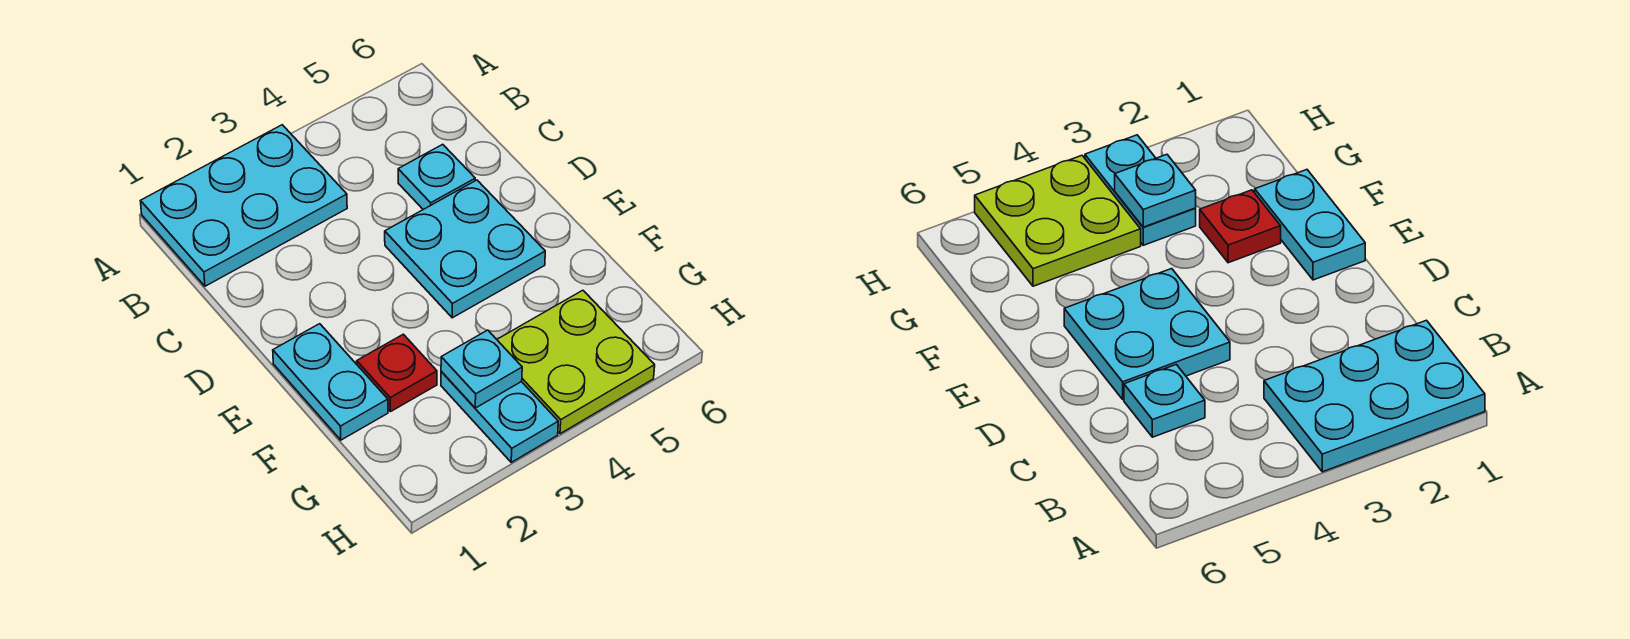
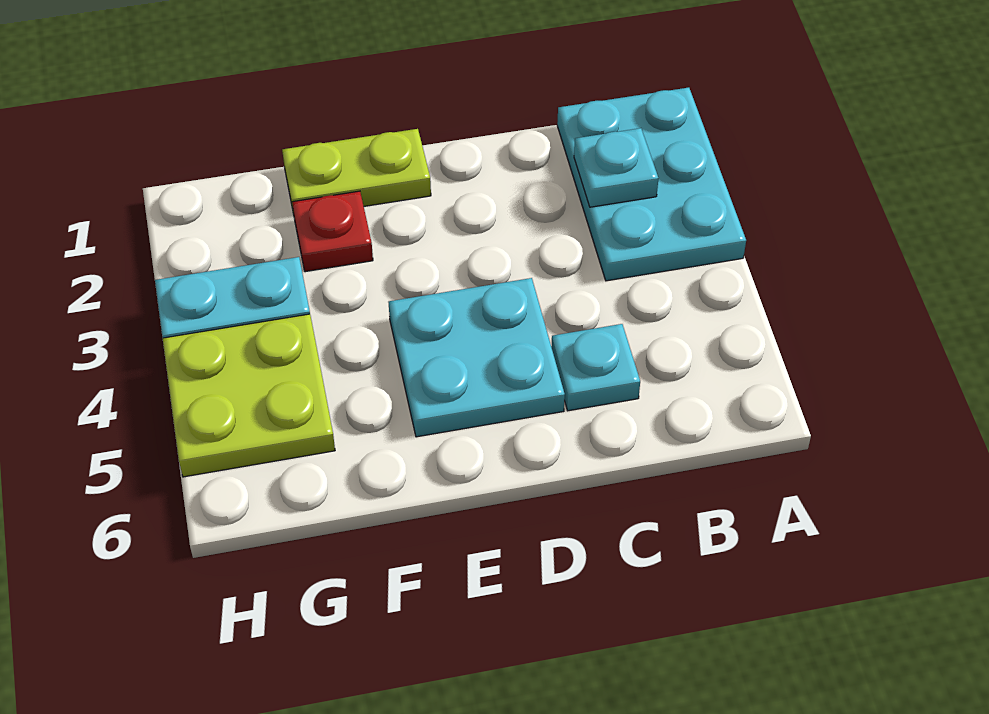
cyan plate E1:F1 level 1 -> lime plate E1:F1 level 1
cyan plate G3 level 2 -> cyan plate B2 level 2

